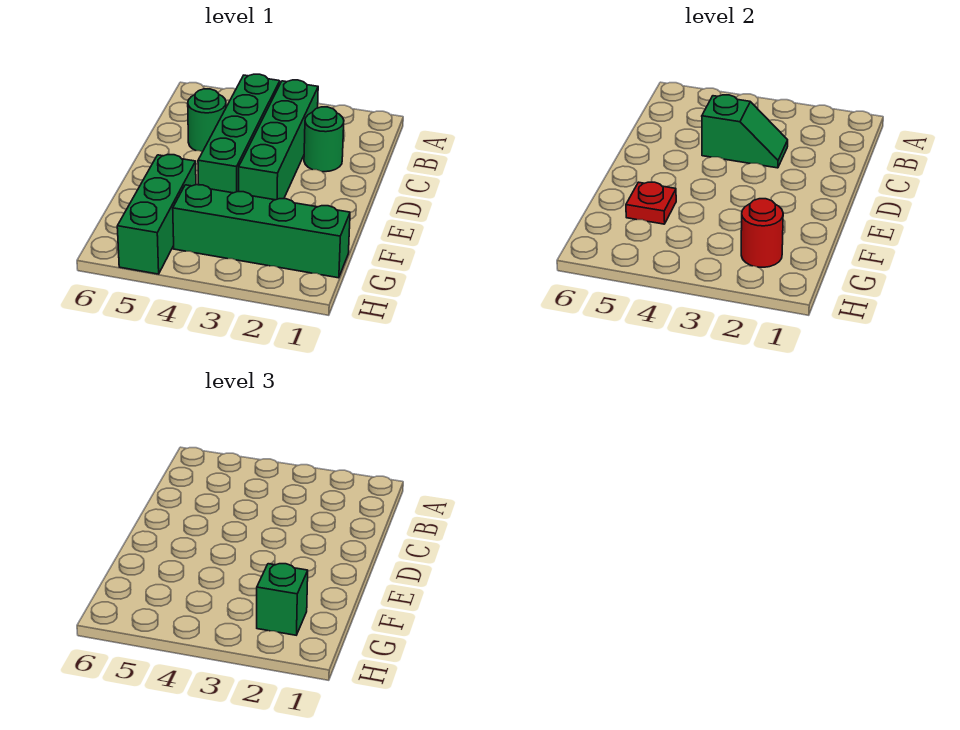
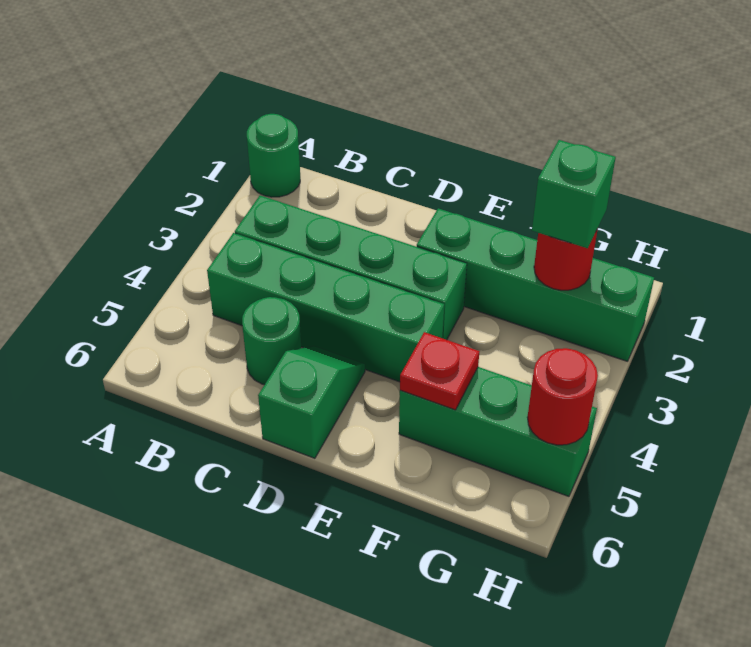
green round brick C2 level 1 -> green round brick A1 level 1
green slope C3:C4 level 2 top 4 -> green slope D5:D6 level 1 top 6
green brick G1:G4 level 1 -> green brick E2:H2 level 1
none -> red round brick H5 level 2

